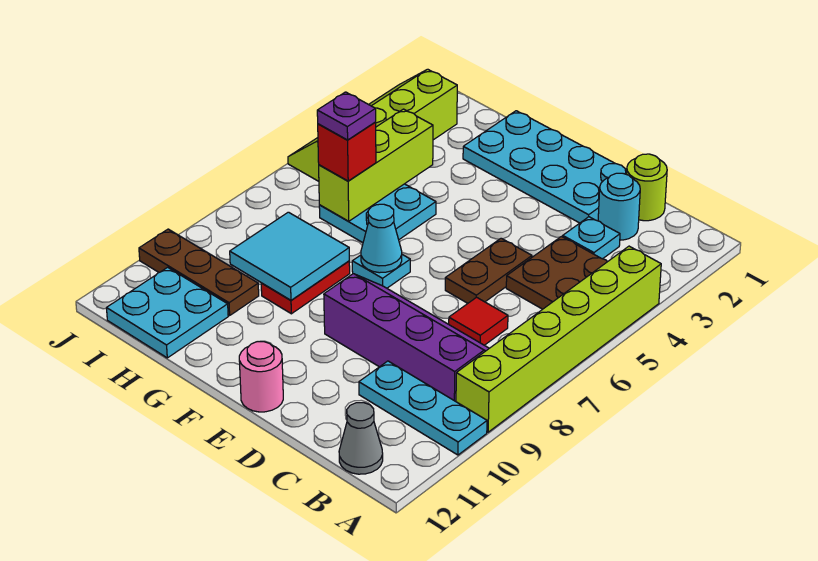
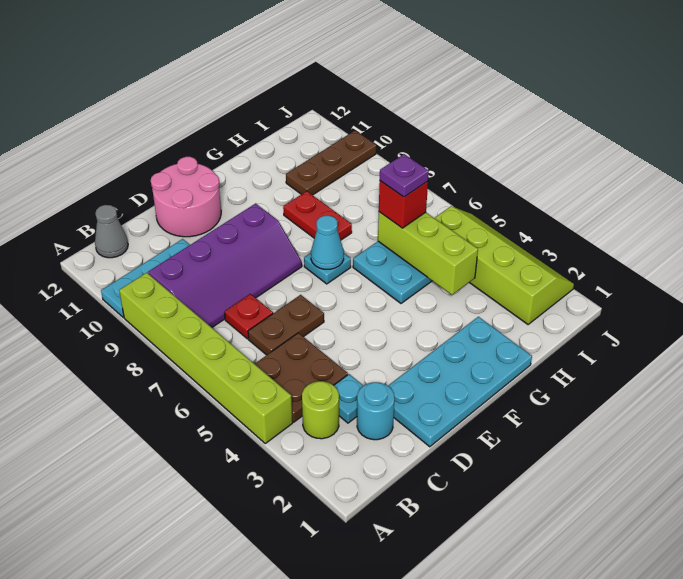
lime round brick C1 level 1 -> lime round brick B3 level 1
red tile C7 level 1 -> red plate C7 level 1
brown plate D5:D6 level 1 -> brown plate C6:D6 level 1
pink round brick E12 level 1 -> pink round brick D11:E12 level 1
cyan tile G8:H9 level 2 -> none
cyan plate H11:I12 level 1 -> none

